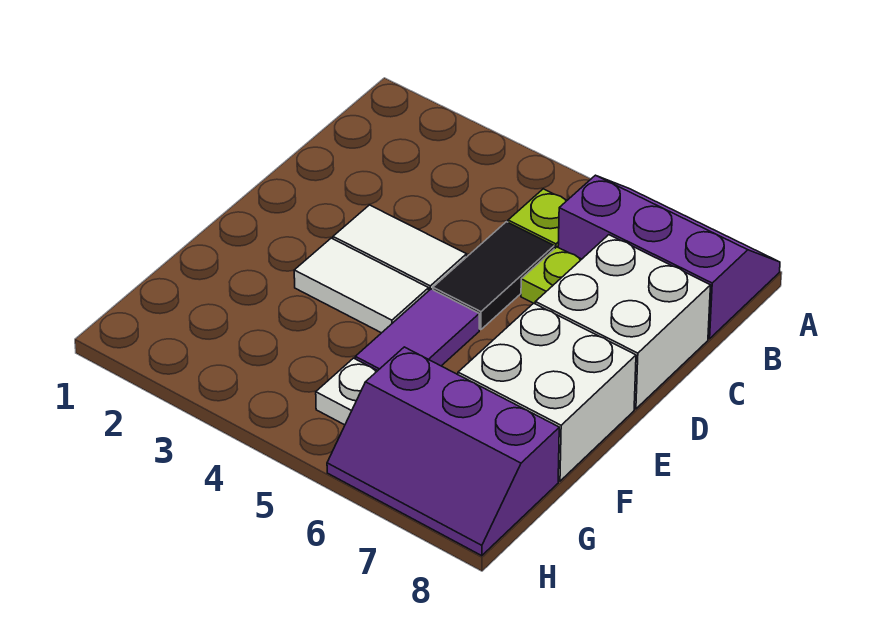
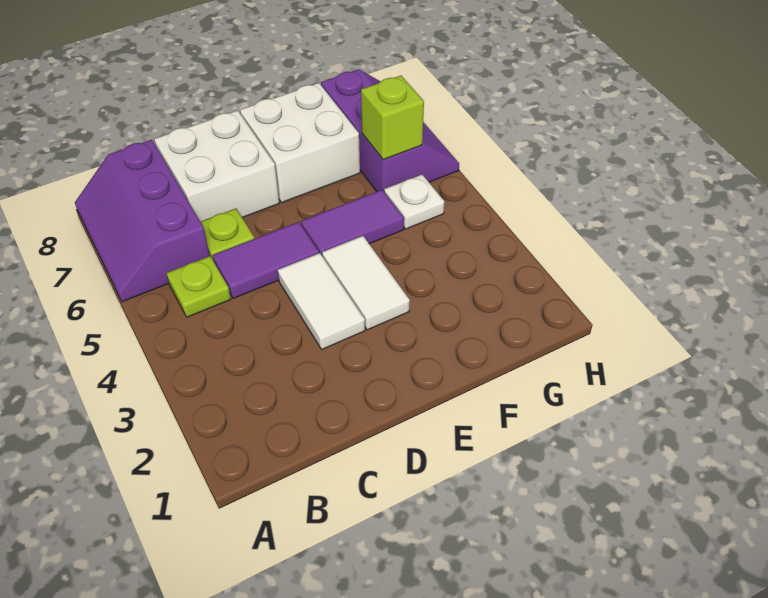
black tile C5:D5 level 1 -> purple tile C5:D5 level 1
none -> lime brick G6 level 2

